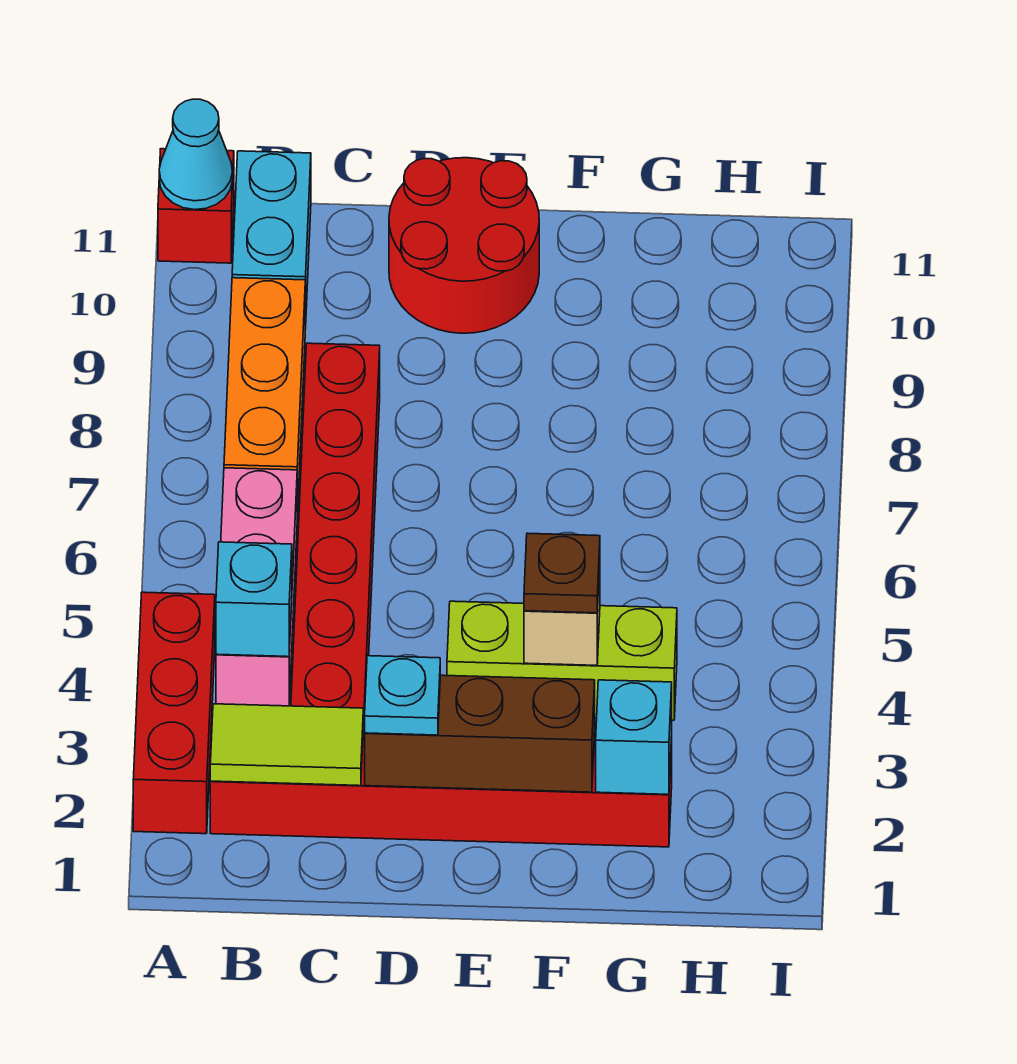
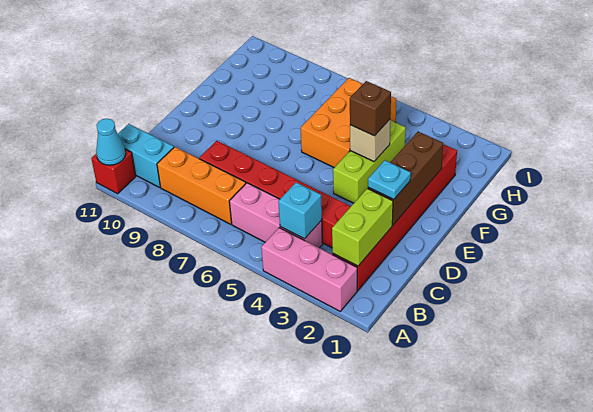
red brick A2:A4 level 1 -> pink brick A2:A4 level 1
lime tile B2:C2 level 2 -> lime brick B2:C2 level 2
red round brick D10:E11 level 1 -> none
brown plate F4 level 3 -> brown brick F4 level 3
none -> orange brick F5:H6 level 1
cyan brick G2 level 2 -> none

